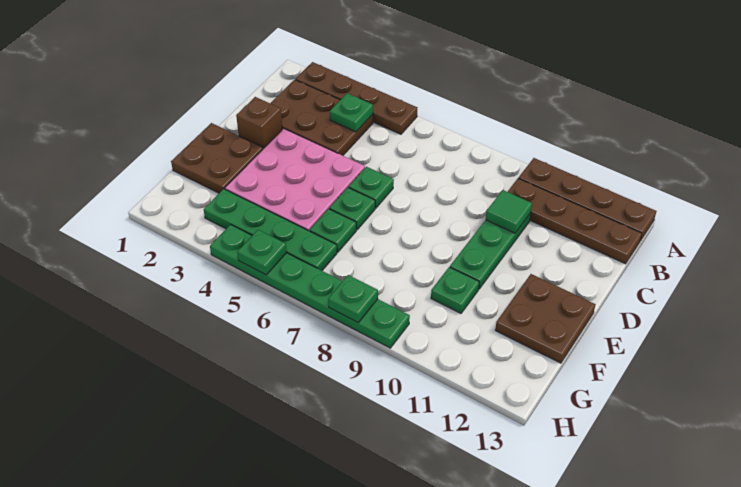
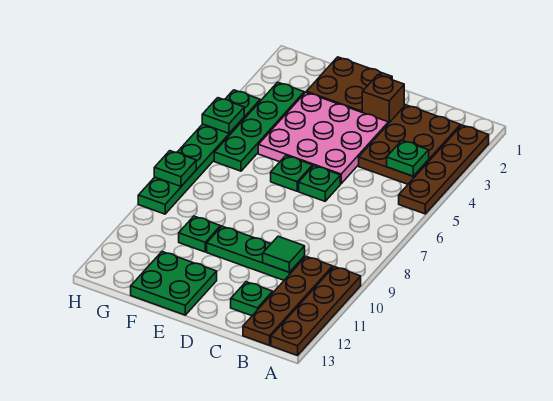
brown plate E12:F13 level 1 -> green plate E12:F13 level 1
green plate F6 level 1 -> green plate C12 level 1

